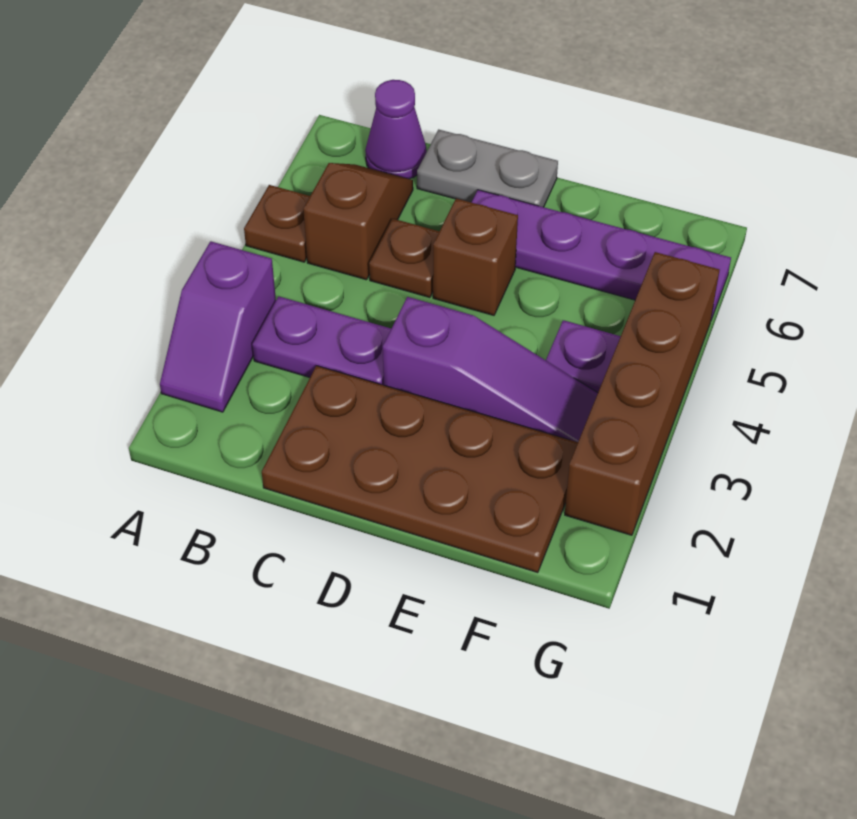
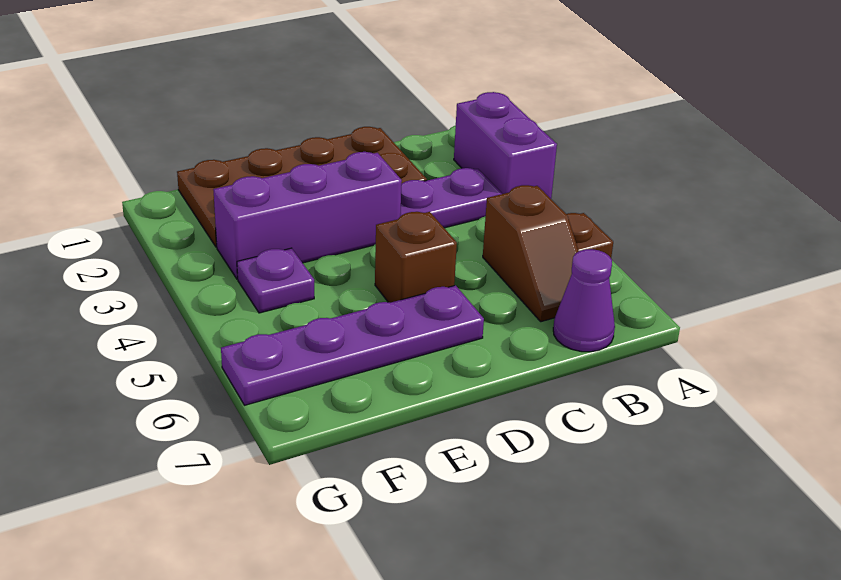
purple slope A2:A3 level 1 top 3 -> purple brick A2:A3 level 1
brown plate C5 level 1 -> none
grey plate C7:D7 level 1 -> none
purple slope D3:F3 level 1 top D -> purple brick D3:F3 level 1
brown brick G2:G5 level 1 -> none

